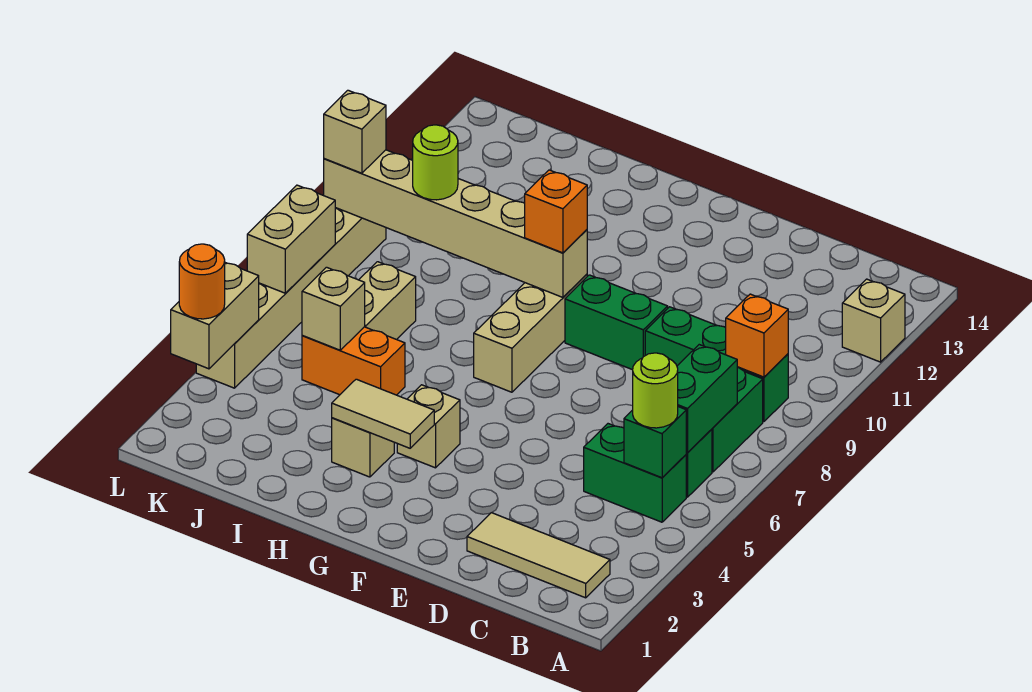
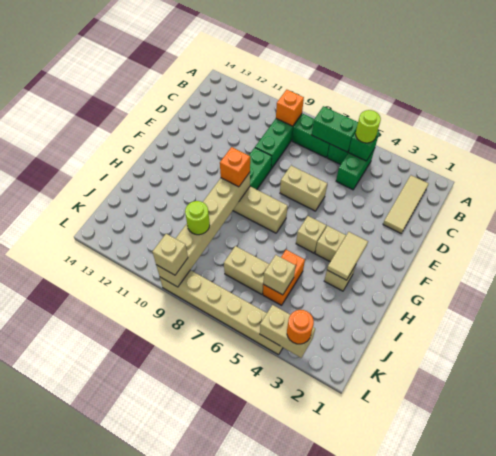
tan brick A12 level 1 -> tan brick G5 level 1
tan brick L6:L7 level 2 -> tan brick E6:E7 level 1

